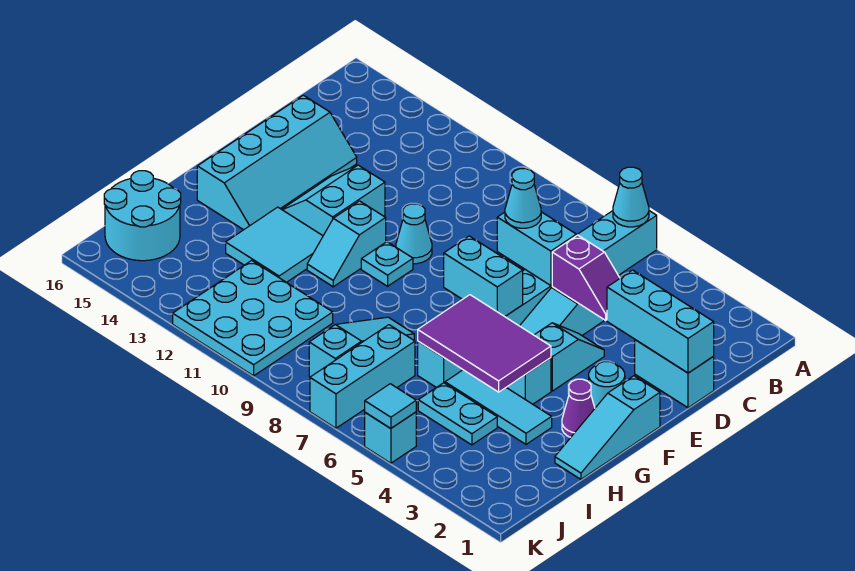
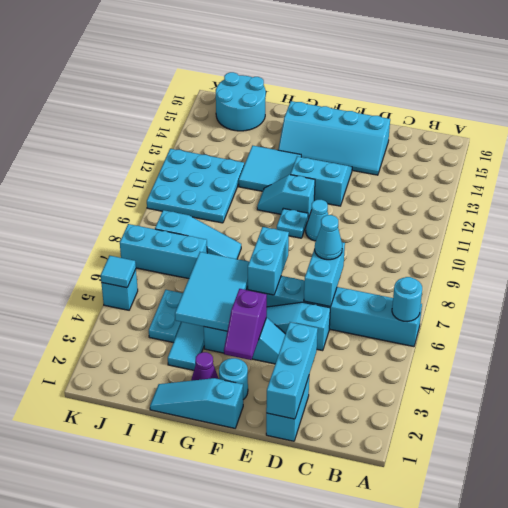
cyan cone A6 level 2 -> cyan round brick A6 level 2
purple slope D4:D5 level 2 top 5 -> purple slope F3:F4 level 2 top 4
purple tile G4:H6 level 2 -> cyan tile G4:H6 level 2

